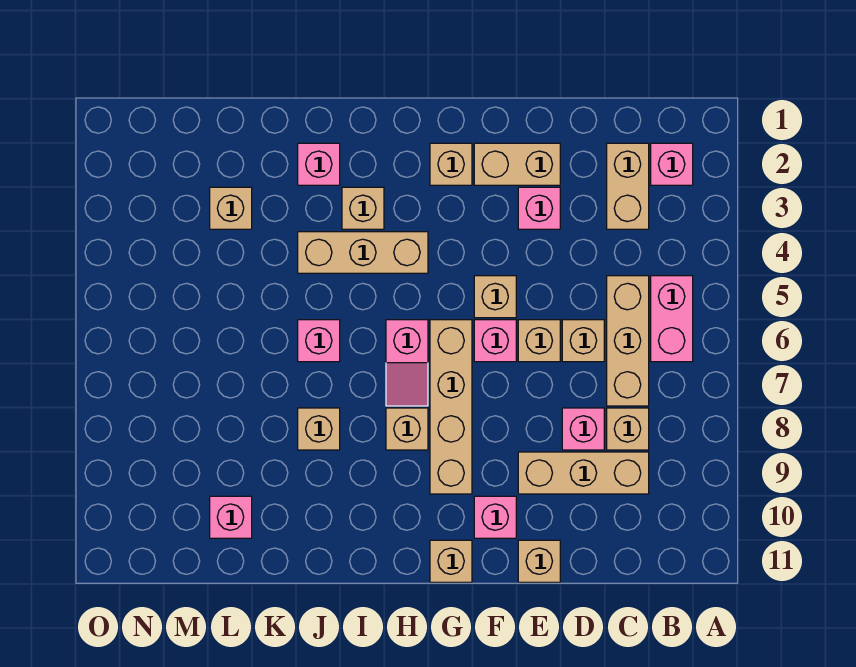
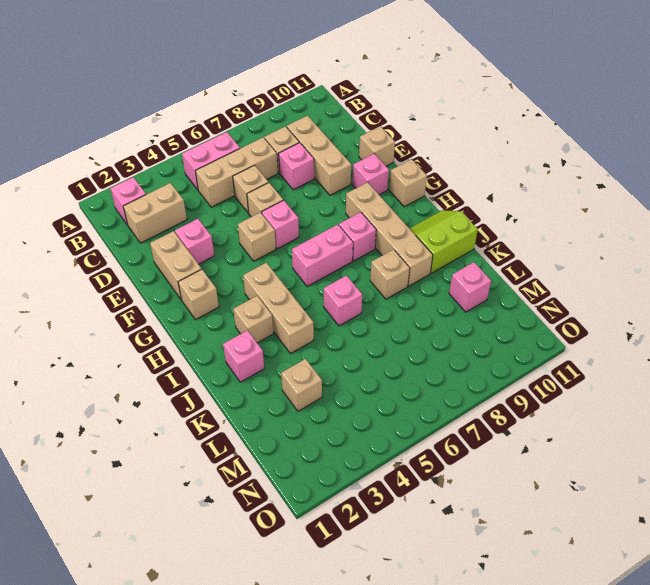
tan brick G6:G9 level 1 -> tan brick G9:J9 level 1
pink slope H6:H7 level 1 top 6 -> pink brick H6:H7 level 1
tan brick H8 level 1 -> pink brick H8 level 1
none -> lime slope I10:J11 level 1 top J

